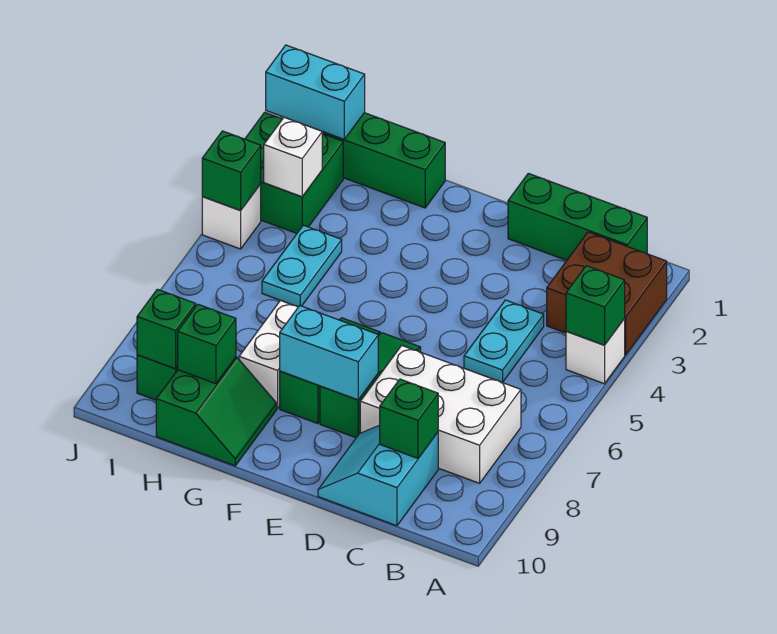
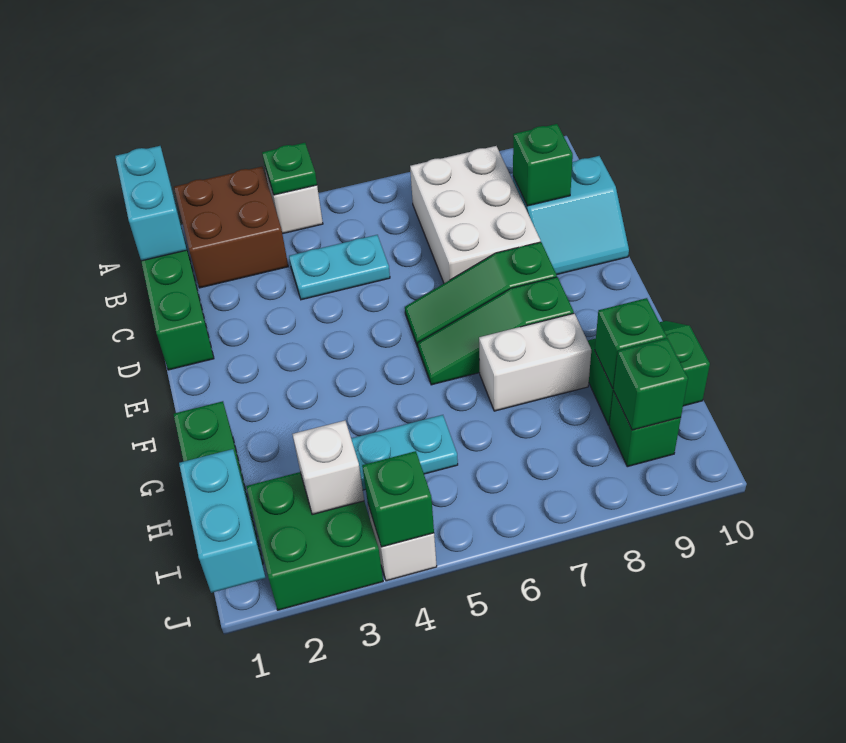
green brick A4 level 2 -> green plate A4 level 2
cyan brick E8:F8 level 2 -> cyan brick A1:B1 level 2

